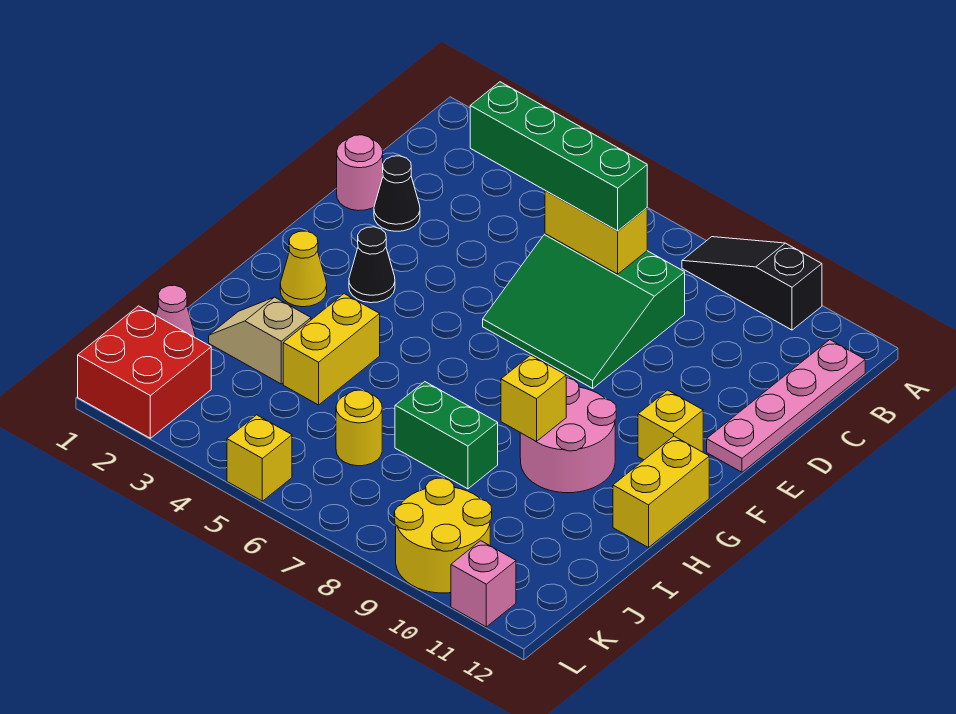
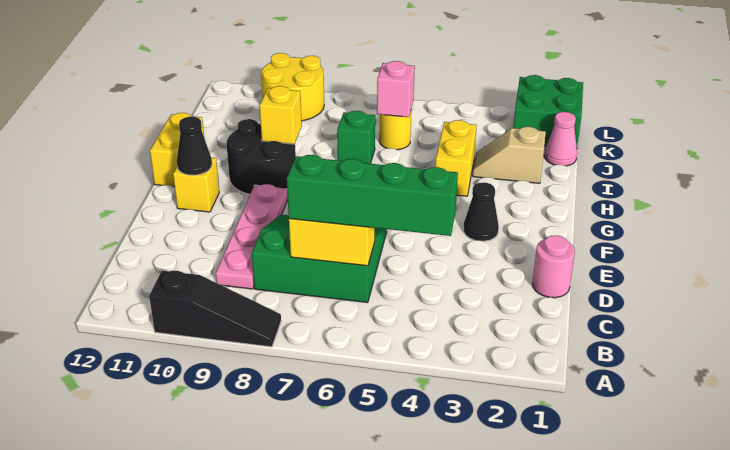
pink plate B12:E12 level 1 -> pink plate C9:F9 level 1
black cone D2 level 1 -> black cone F11 level 2
yellow cone G2 level 1 -> none
pink round brick G9:H10 level 1 -> black round brick G9:H10 level 1
tan slope I2:I3 level 1 top 3 -> tan slope I2:I3 level 1 top 2
green brick I7:I8 level 1 -> green brick I7 level 1
red brick K1:L2 level 1 -> green brick K1:L2 level 1
yellow brick L5 level 1 -> none
pink brick L11 level 1 -> pink brick J6 level 2

